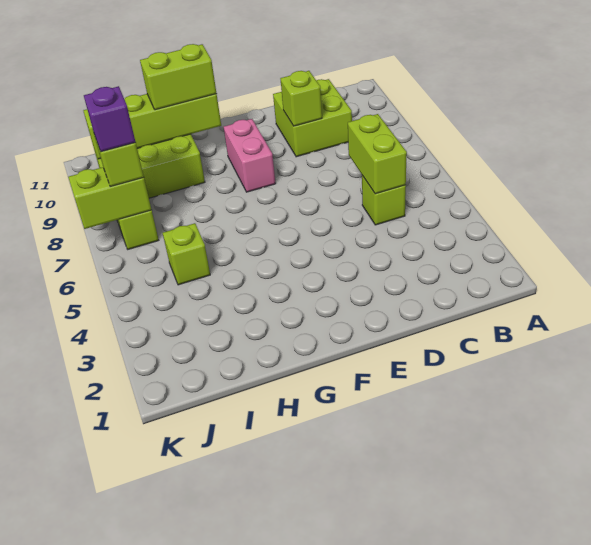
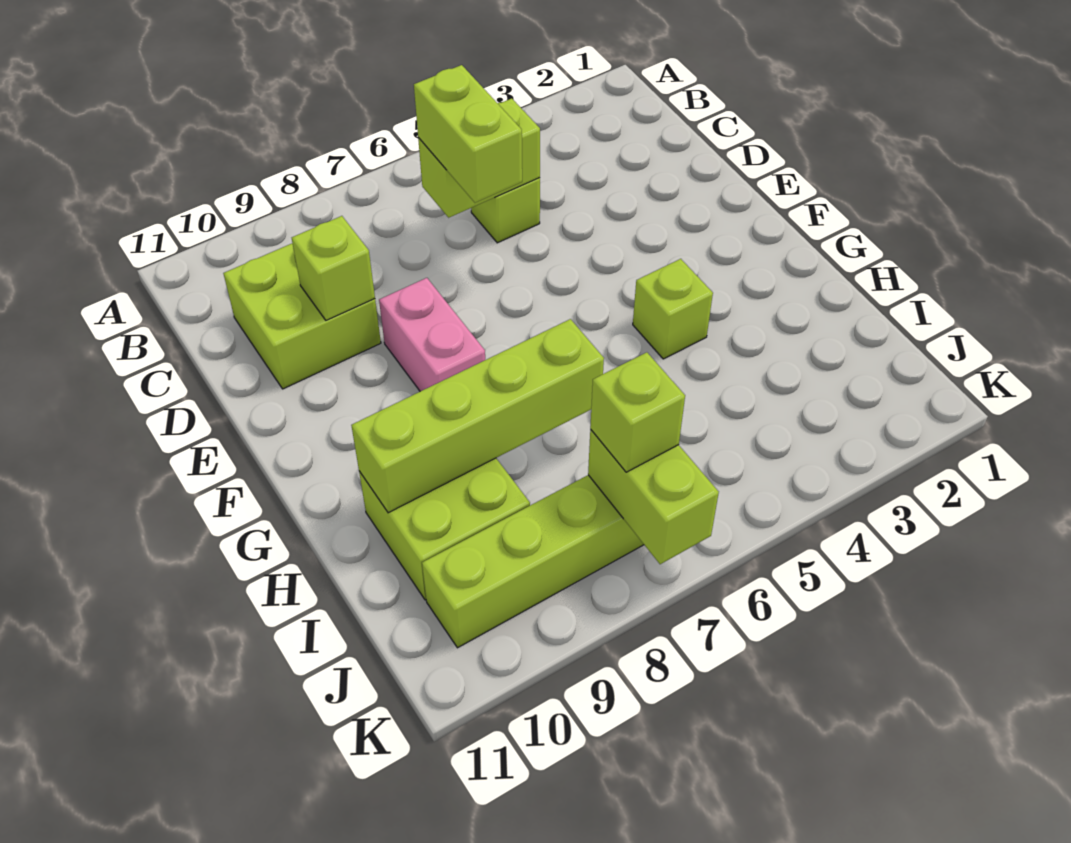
pink brick F8:F9 level 1 -> pink brick E8:F8 level 1
lime brick G10:J10 level 2 -> lime brick H7:H10 level 2
lime brick G10:H10 level 3 -> lime brick C6:D6 level 3
lime brick I5 level 1 -> lime brick G4 level 1
purple brick J7 level 4 -> none

